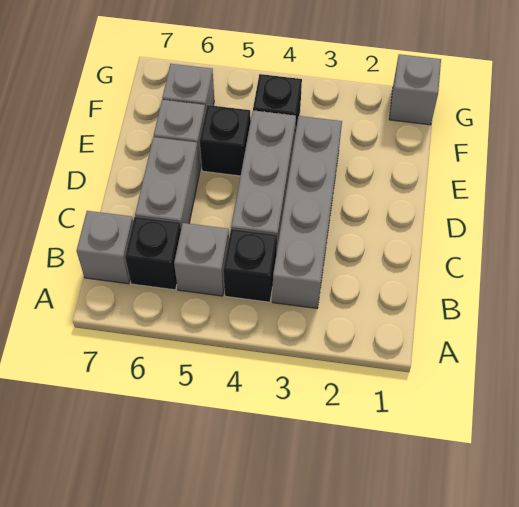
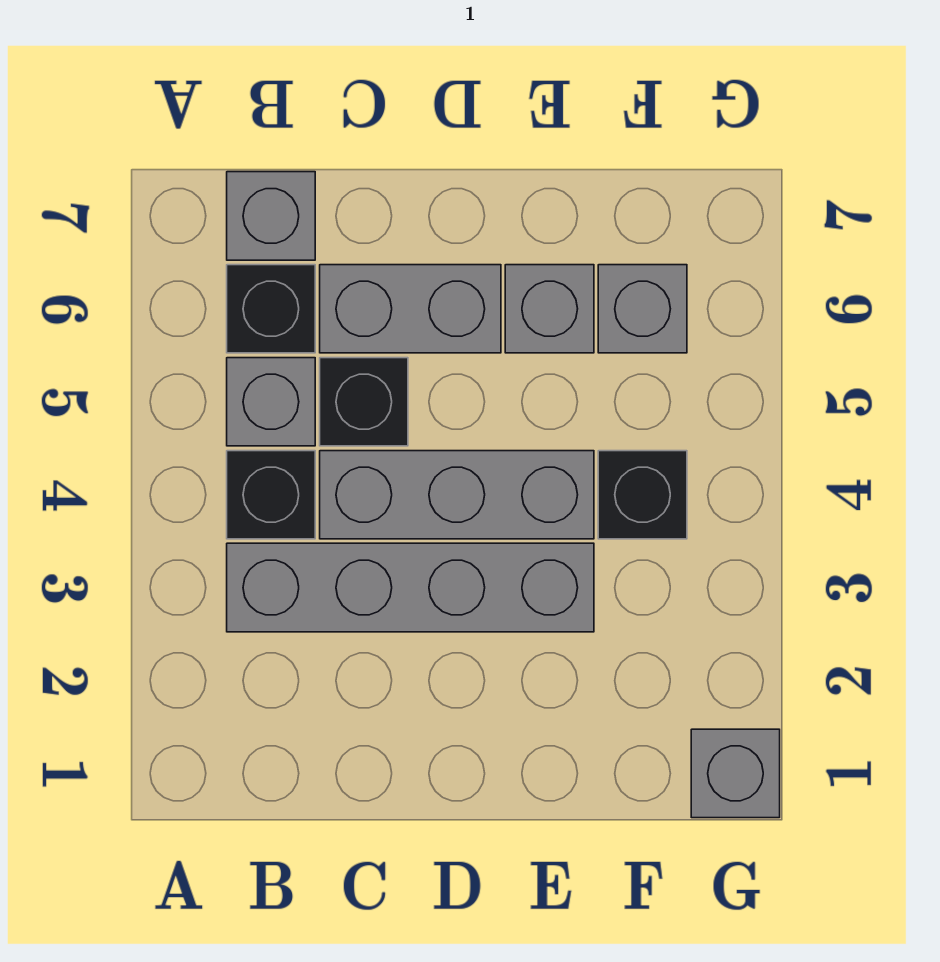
black brick E5 level 1 -> black brick C5 level 1

